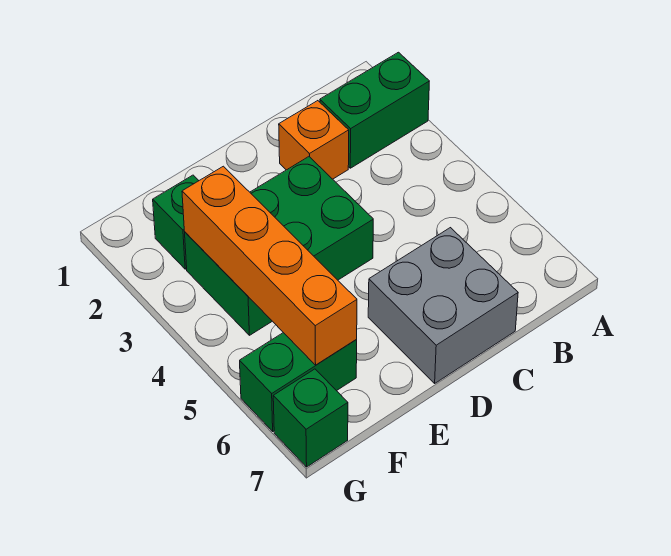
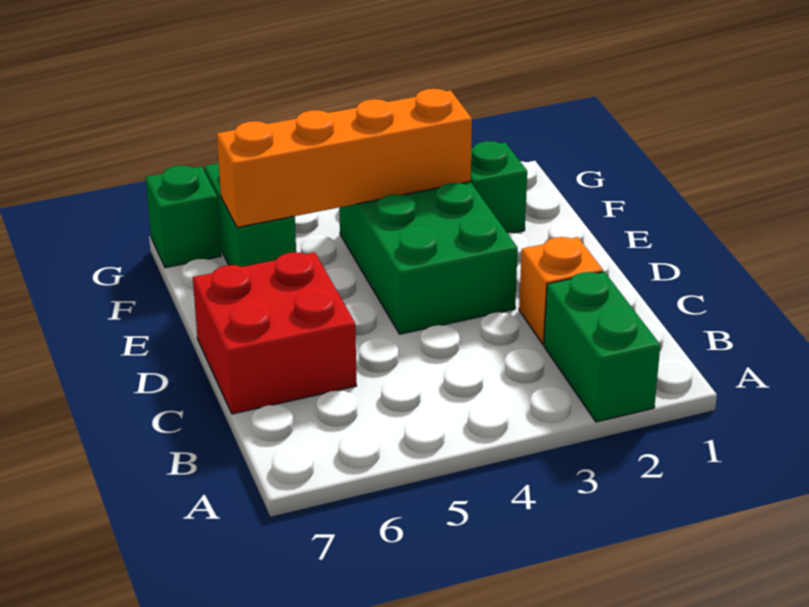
grey brick C6:D7 level 1 -> red brick C6:D7 level 1

